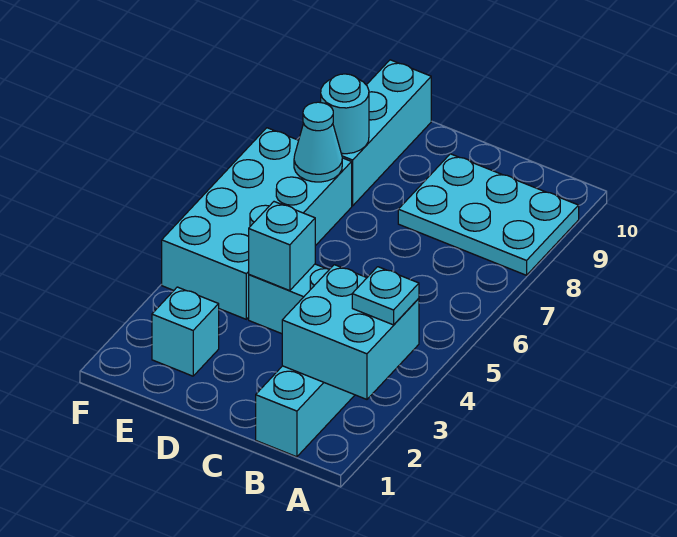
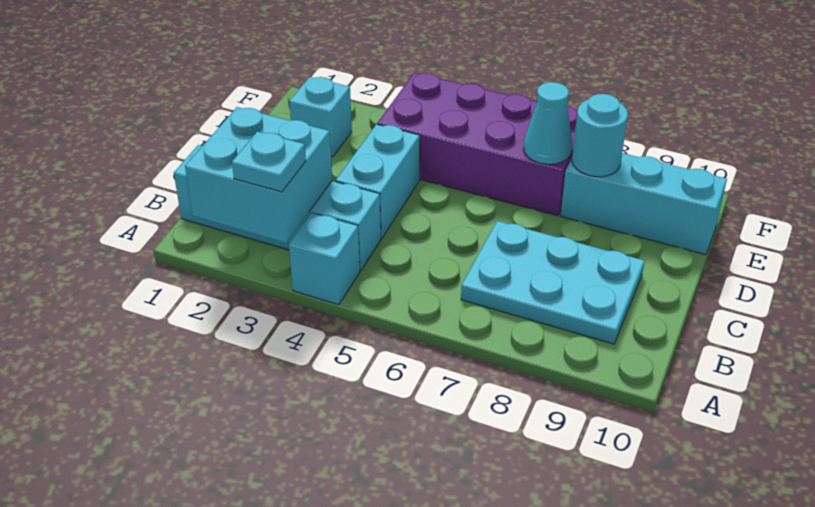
cyan plate A8:C9 level 1 -> cyan plate B7:C9 level 1
cyan brick D4 level 2 -> cyan brick A4 level 1
cyan brick E4:F7 level 1 -> purple brick E4:F7 level 1

